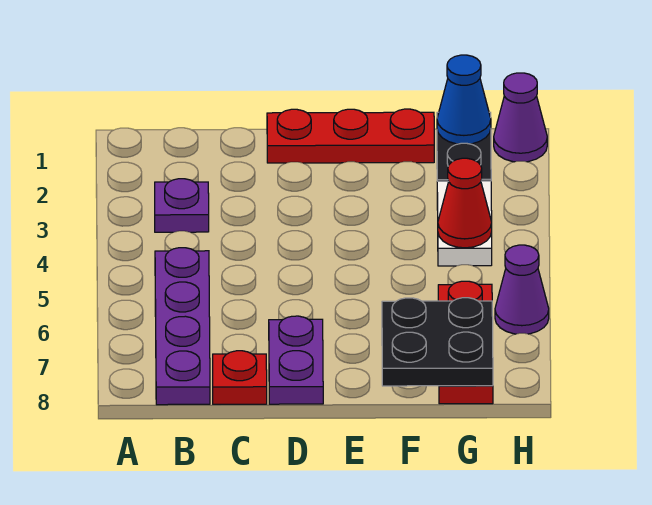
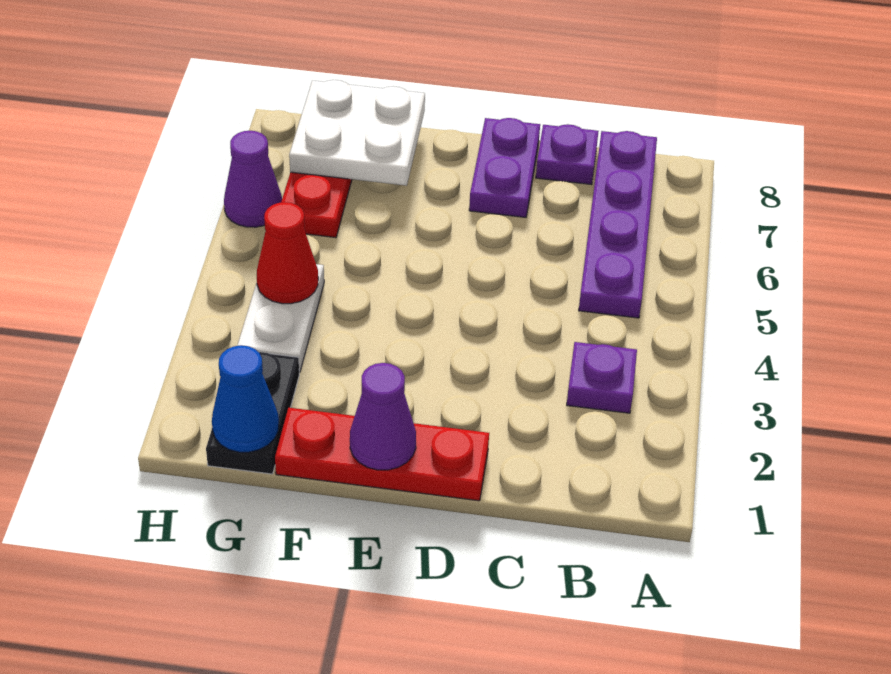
red plate C8 level 1 -> purple plate C8 level 1
black plate F7:G8 level 2 -> white plate F7:G8 level 2
purple cone H1 level 1 -> purple cone E1 level 2

